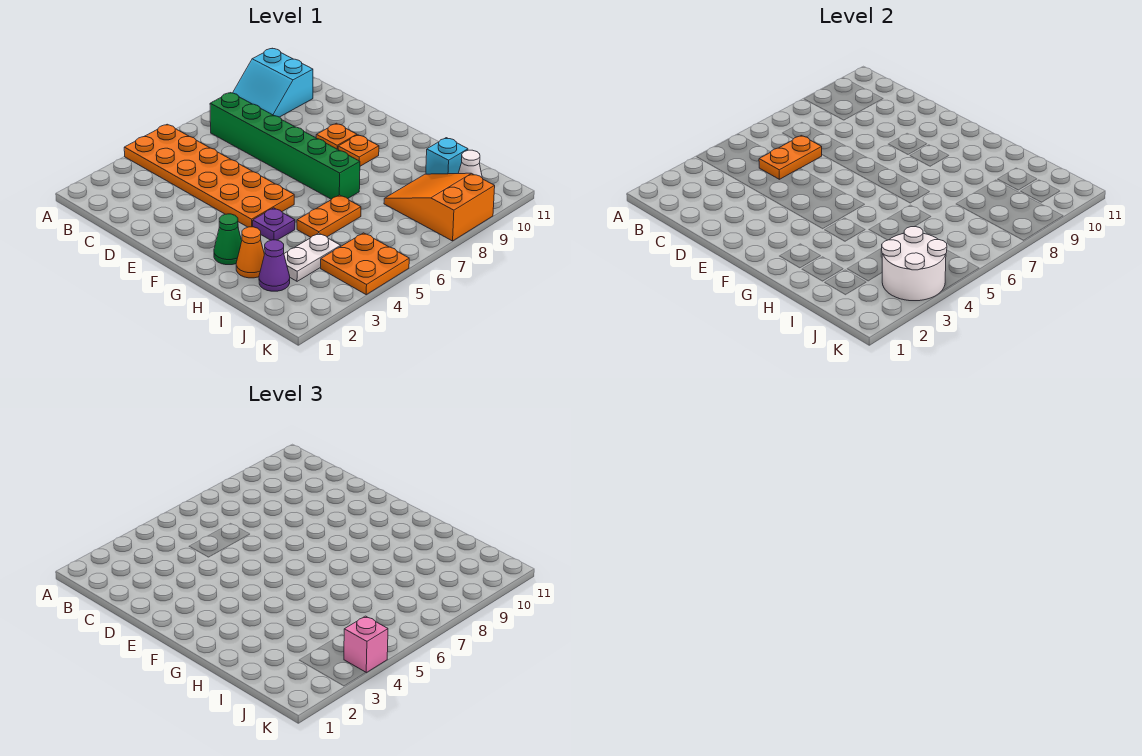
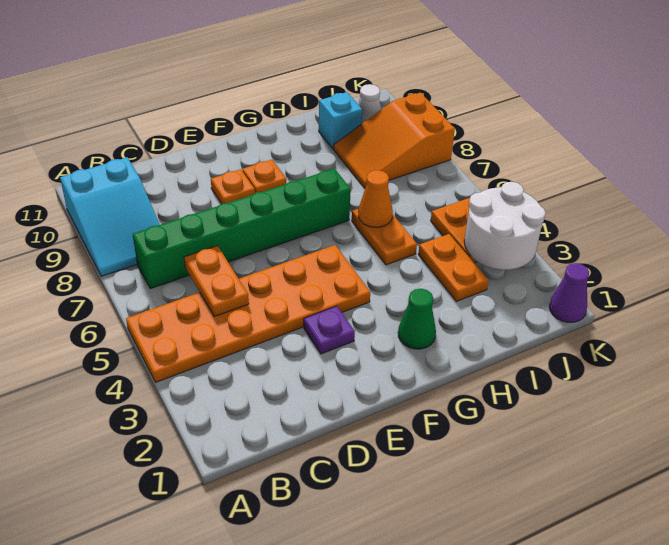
cyan slope A9:B10 level 1 top 10 -> cyan slope A8:B10 level 1 top 10
purple plate G4 level 1 -> purple plate E3 level 1
orange cone H2 level 1 -> orange cone H6 level 2
purple cone I2 level 1 -> purple cone K1 level 1
white plate I3:I4 level 1 -> orange plate I3:I4 level 1
pink brick K4 level 3 -> none

